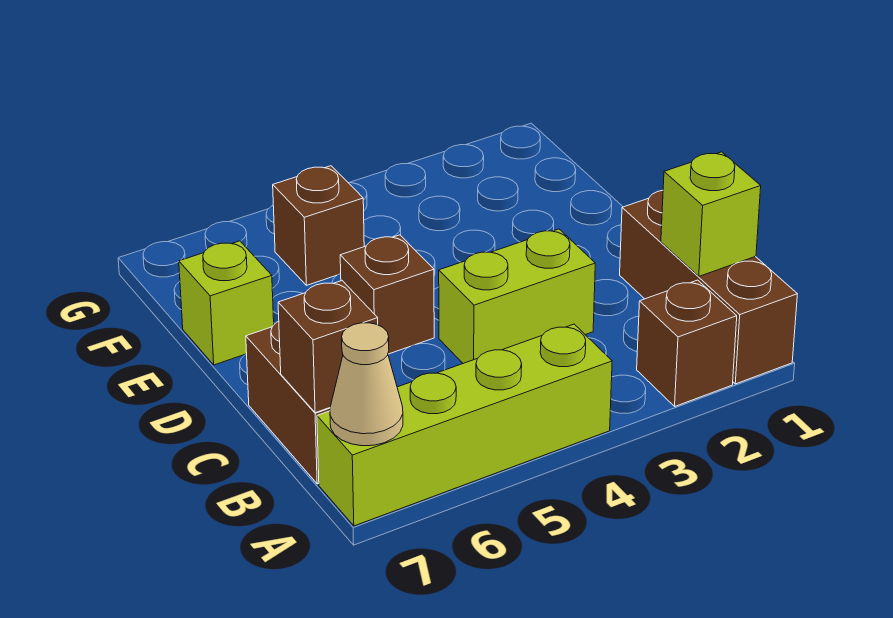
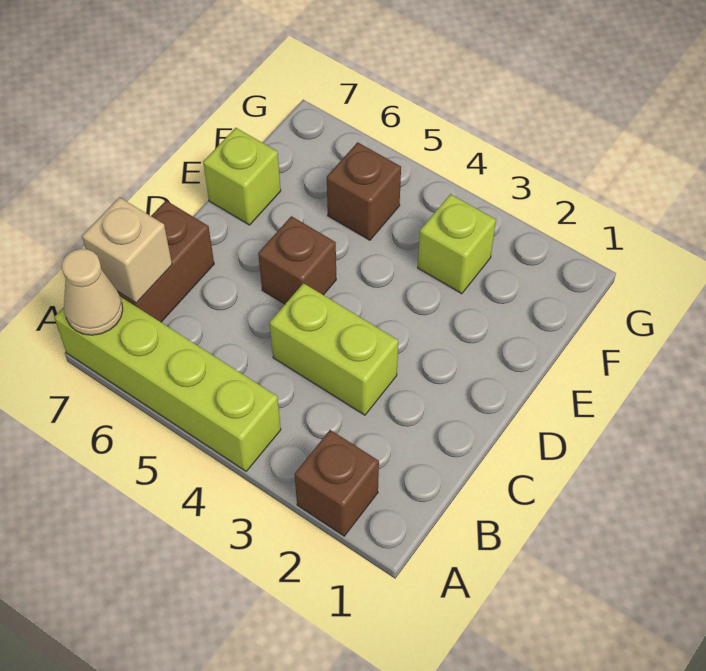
brown brick A1:C1 level 1 -> none
lime brick B1 level 2 -> lime brick F3 level 1
brown brick B7 level 2 -> tan brick B7 level 2

